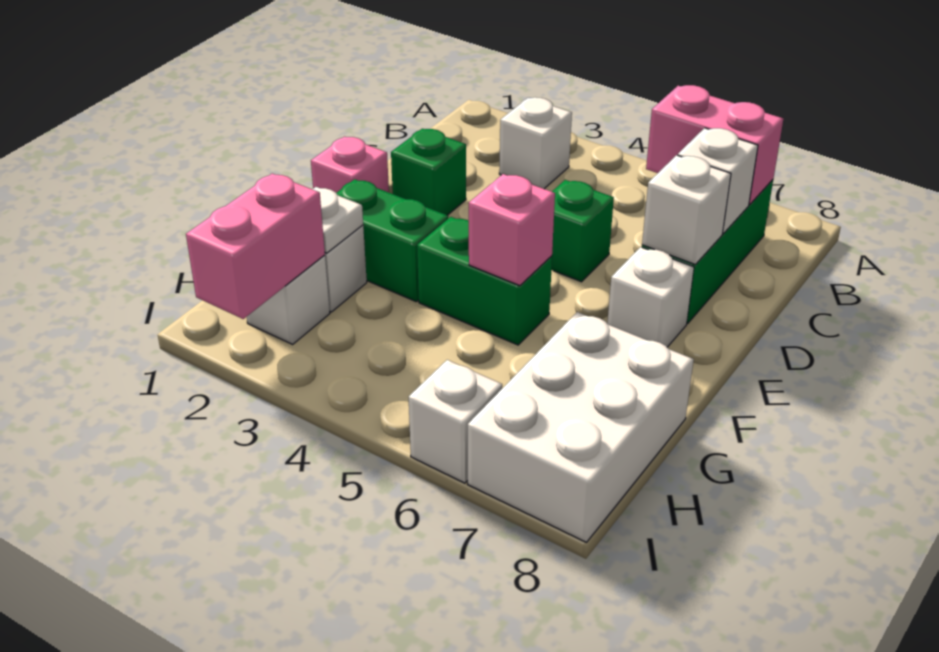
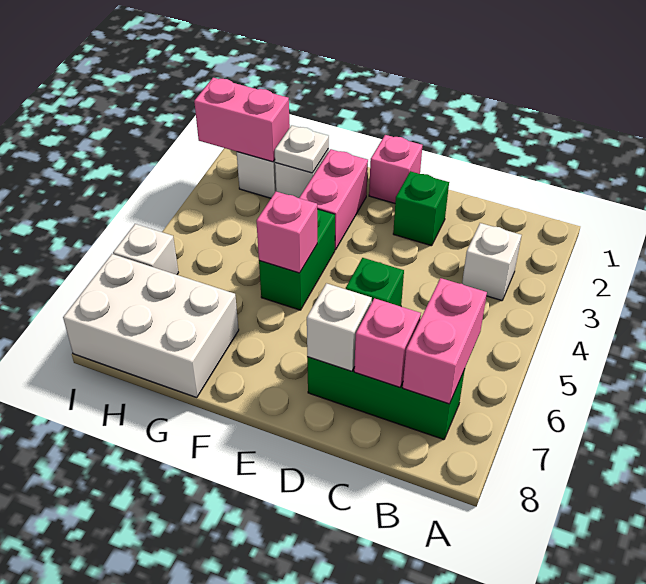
white brick C7 level 2 -> pink brick C7 level 2
white brick E7 level 1 -> none
green brick F2:F3 level 1 -> pink brick F2:F3 level 1

